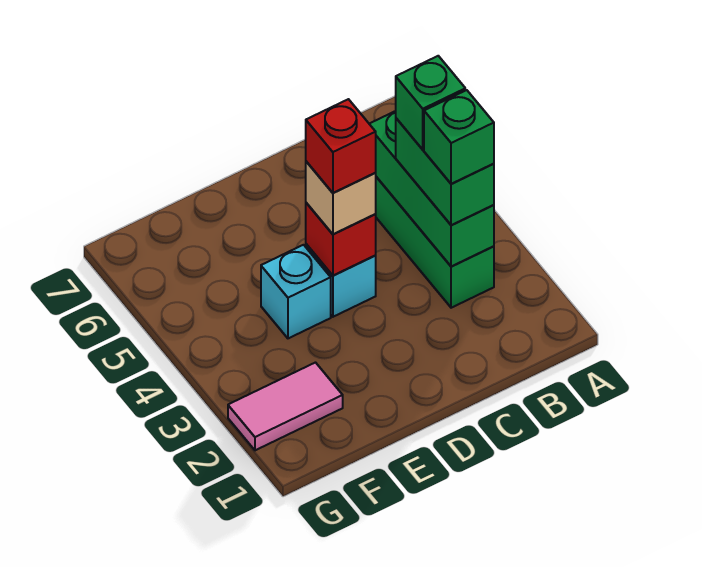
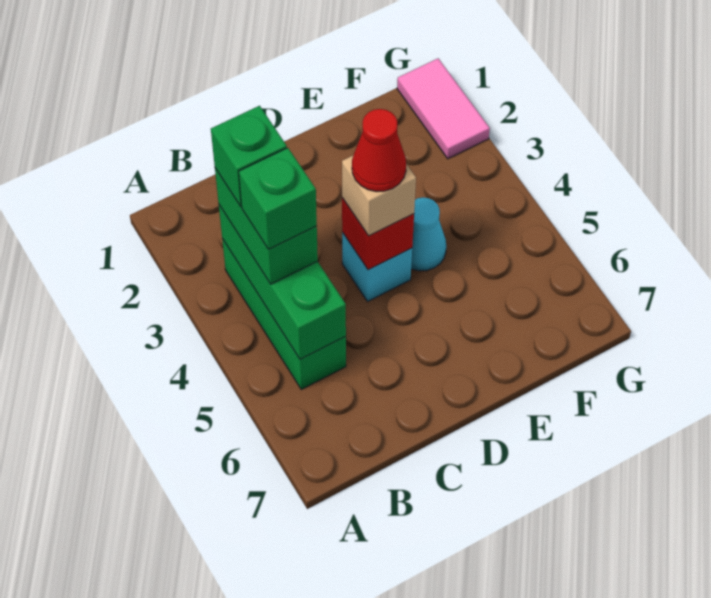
red brick D4 level 4 -> red cone D4 level 4
cyan brick E4 level 1 -> cyan cone E4 level 1
pink tile F2:G2 level 1 -> pink tile G1:G2 level 1

